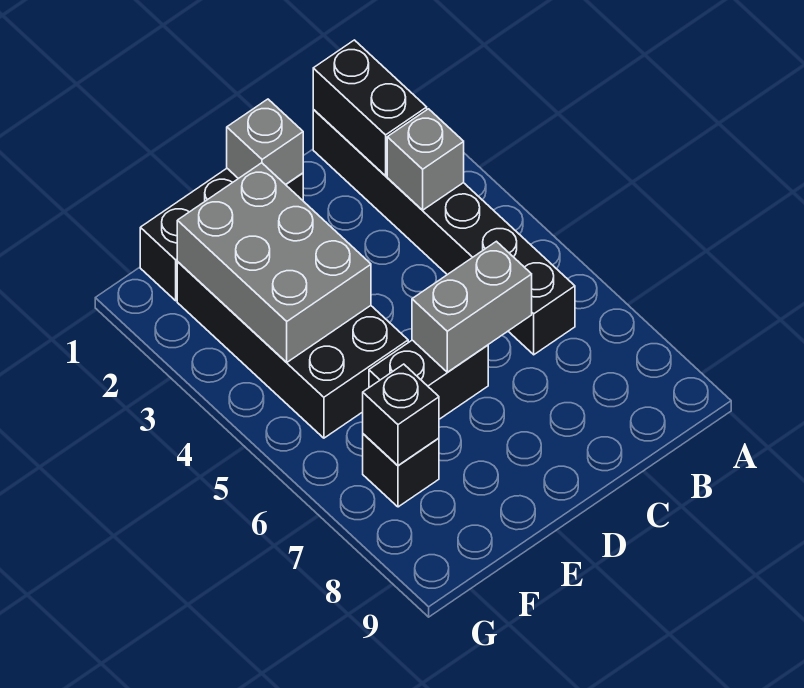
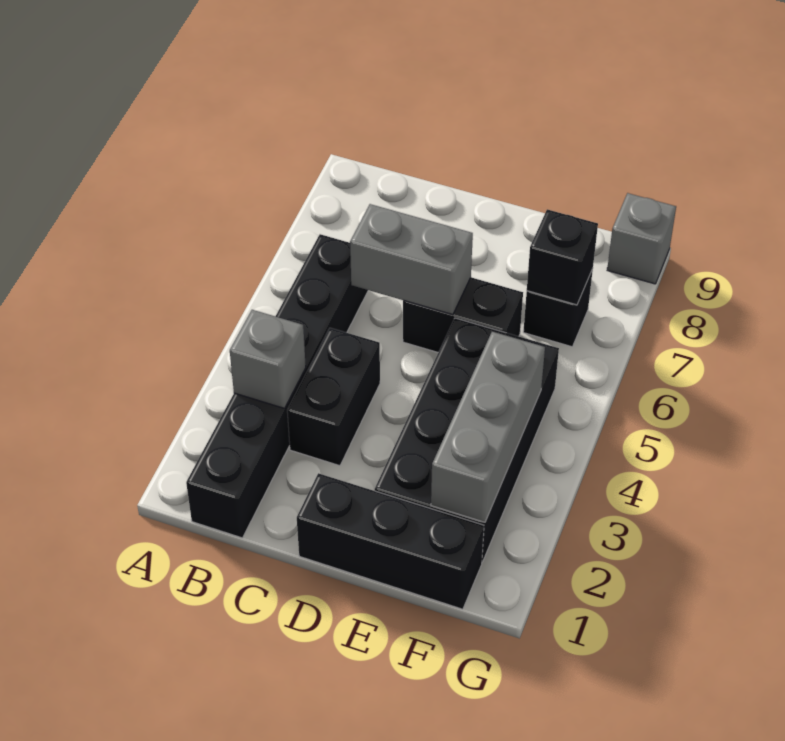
black brick B1:B2 level 2 -> black brick C3:C4 level 1
grey brick D1 level 2 -> grey brick G9 level 1
grey brick E2:F4 level 2 -> grey brick F2:F4 level 2

